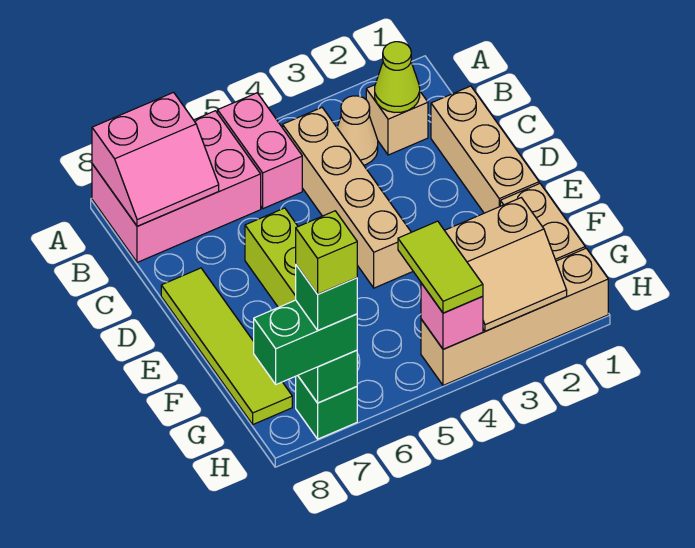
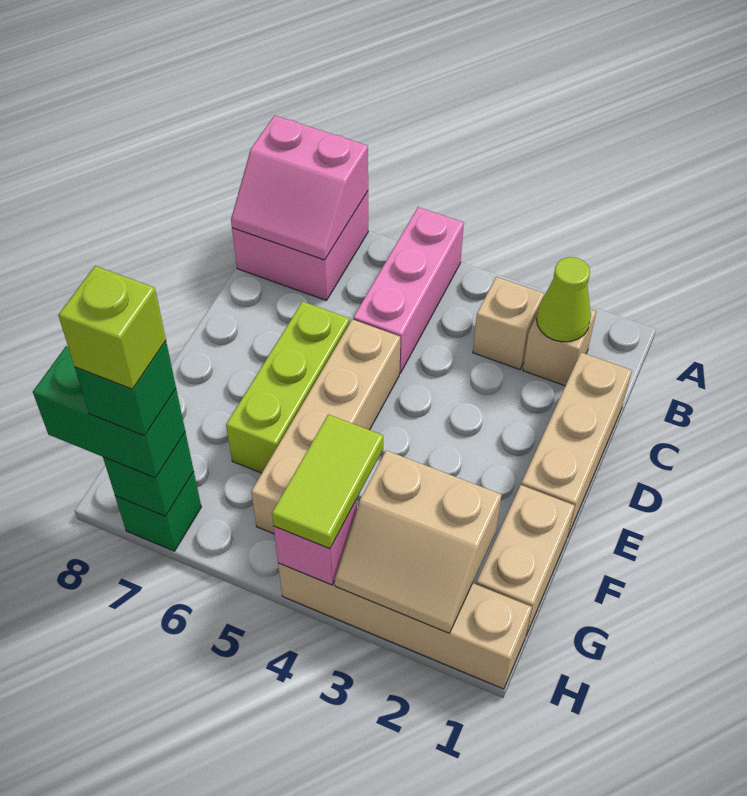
pink brick A5:B5 level 1 -> pink brick A5:C5 level 1
pink brick A6:B8 level 1 -> pink brick A7:B8 level 1
tan cone B3 level 1 -> tan brick B3 level 1
tan brick B4:E4 level 1 -> tan brick D5:G5 level 1
lime tile D8:G8 level 1 -> none

